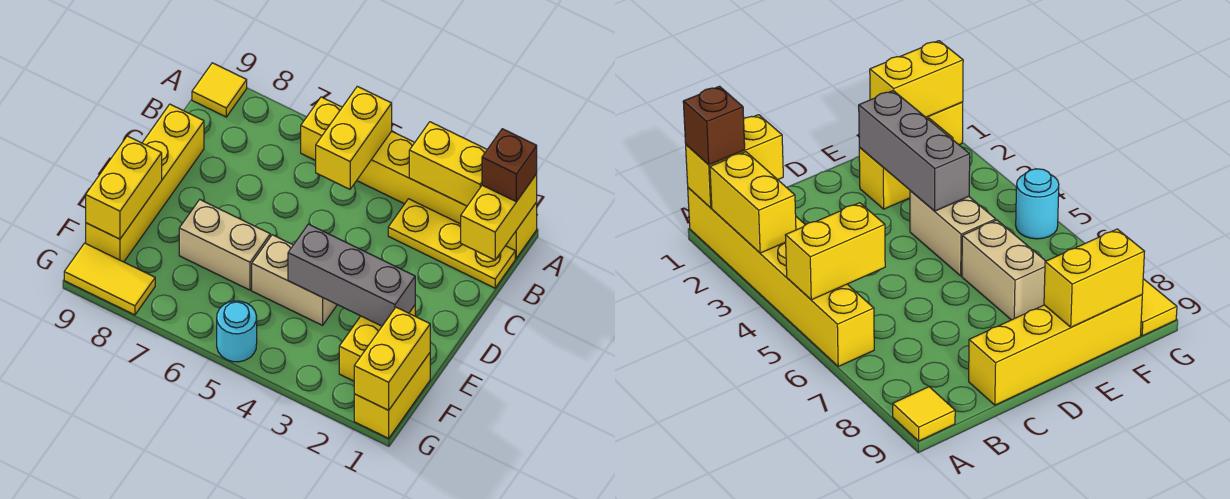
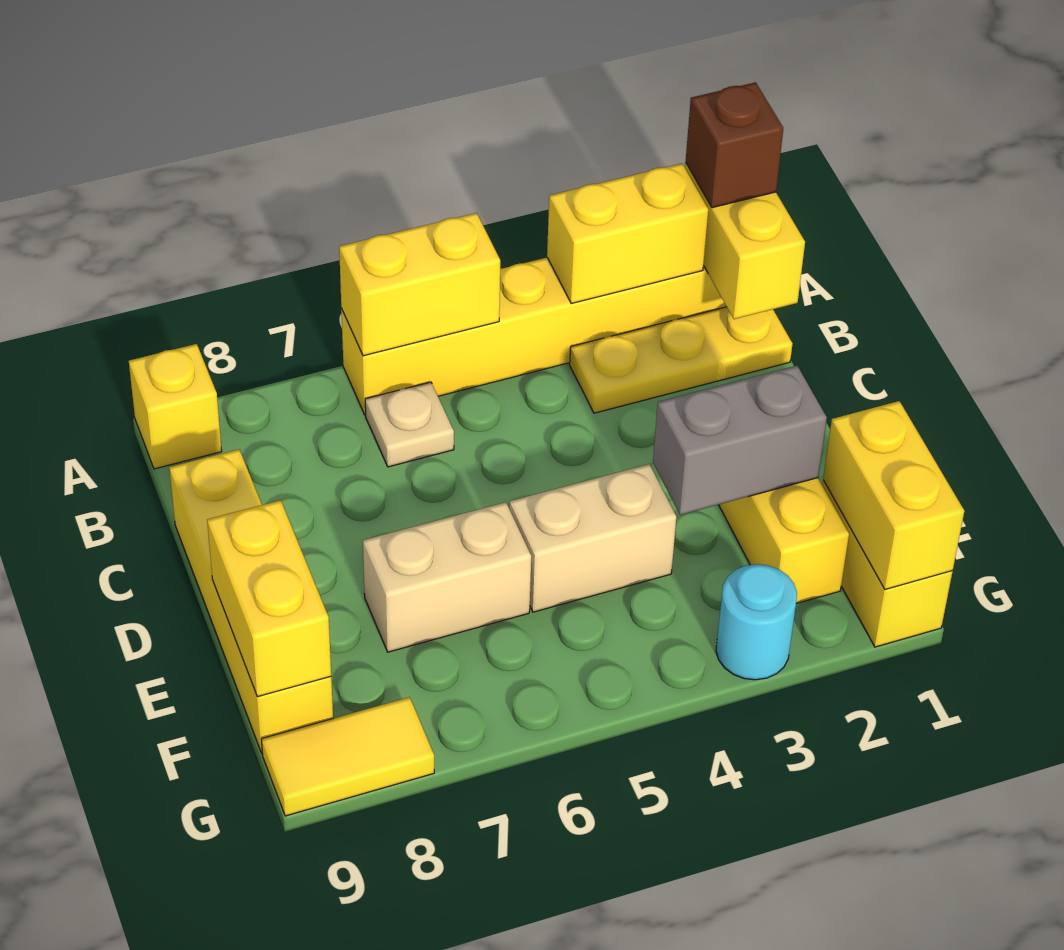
yellow brick A5:B5 level 2 -> yellow brick A5:A6 level 2
yellow tile A9 level 1 -> yellow brick A9 level 1
none -> tan plate B6 level 1
grey brick E2:E4 level 2 -> grey brick E2:E3 level 2
cyan round brick G5 level 1 -> cyan round brick G3 level 1

